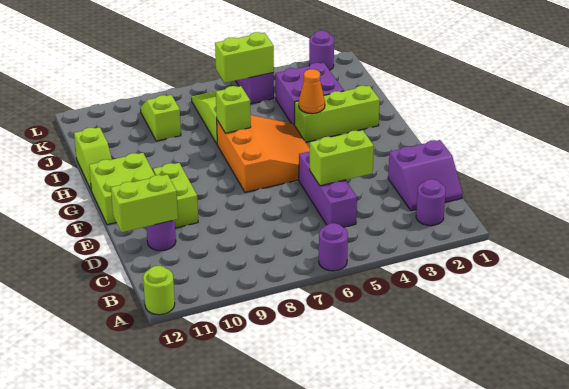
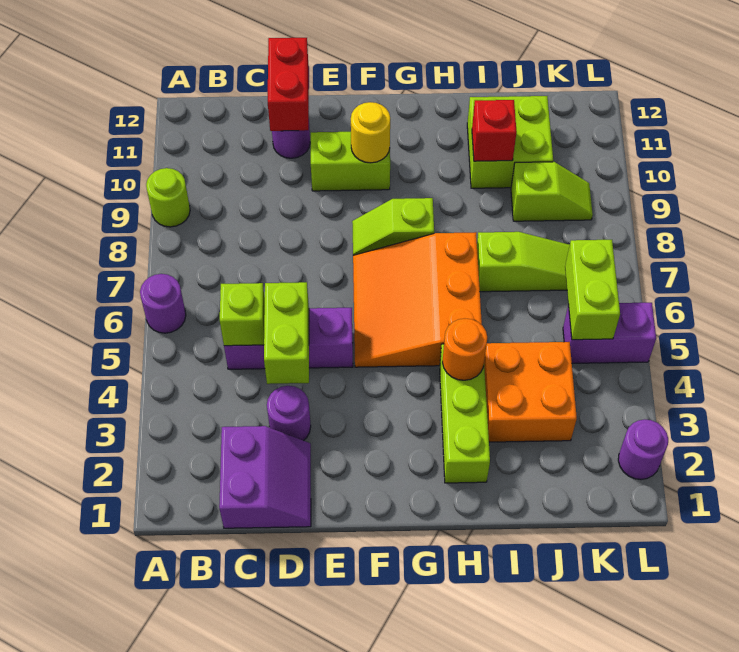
lime round brick A12 level 1 -> lime round brick A9 level 1
purple round brick B2 level 1 -> purple round brick D3 level 1
purple slope C1:D2 level 1 top D -> purple slope C1:D2 level 1 top C
lime brick D11:D12 level 2 -> red brick D11:D12 level 2
orange slope F5:H7 level 1 top 7 -> orange slope F5:H7 level 1 top H
none -> yellow round brick F10 level 2
lime brick F11:G12 level 1 -> lime brick I10:J11 level 1
orange cone H4 level 2 -> orange round brick H4 level 2
lime brick H7 level 2 -> lime brick C5 level 2
lime slope H12:I12 level 1 top I -> lime slope F8:G8 level 1 top G
purple brick I3:J4 level 1 -> orange brick I3:J4 level 1
none -> red brick I10 level 2

